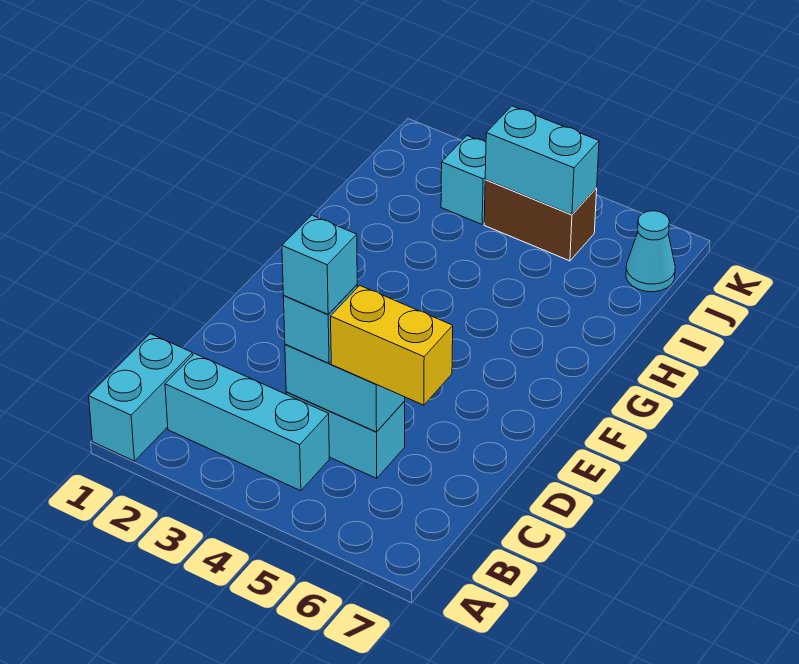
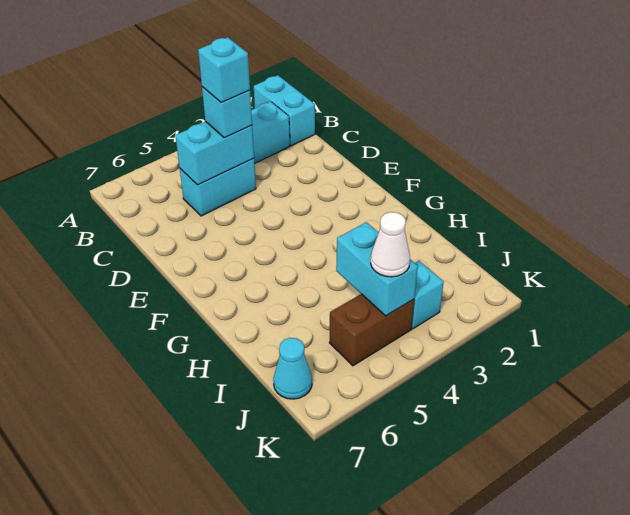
yellow brick C5:C6 level 3 -> none
cyan brick J4:J5 level 2 -> cyan brick I4:J4 level 2
none -> white cone J4 level 3

